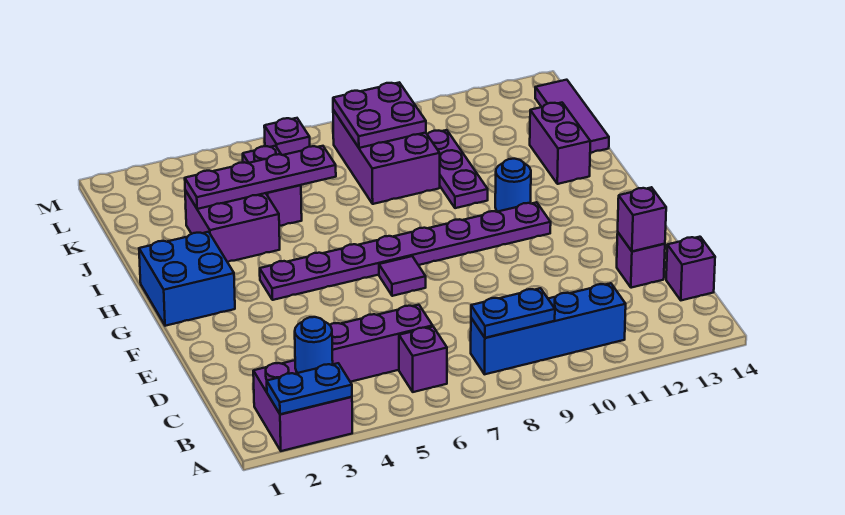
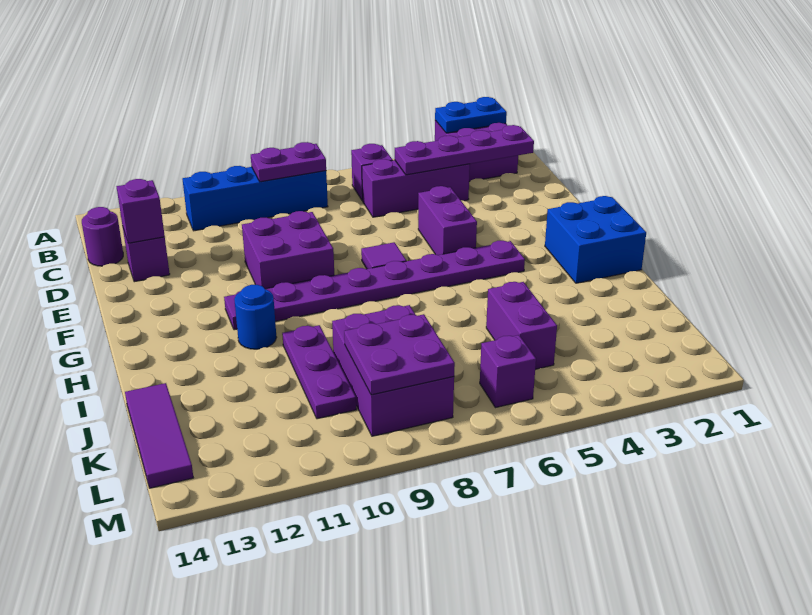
blue round brick B3 level 2 -> none
blue plate B8:B9 level 2 -> purple plate B8:B9 level 2
purple brick C14 level 1 -> purple round brick C14 level 1
purple brick I3:J4 level 1 -> purple brick E9:F10 level 1
purple brick I13:J13 level 1 -> purple brick E5:F5 level 1
purple plate J3:J6 level 2 -> purple plate C2:C5 level 2

